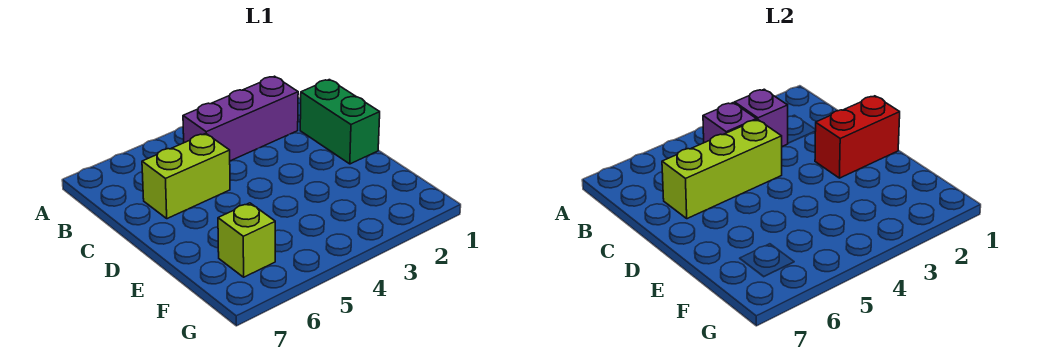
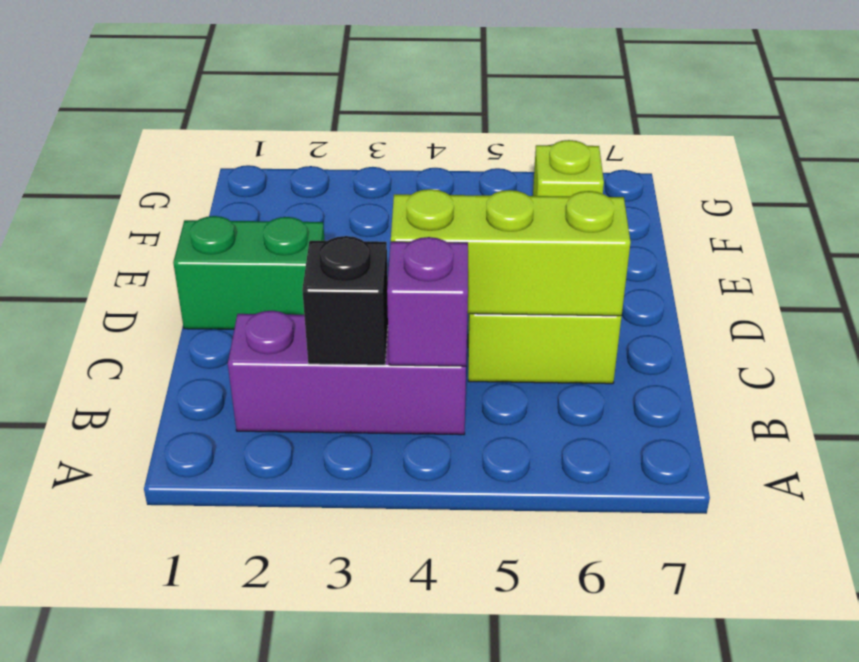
purple brick B3 level 2 -> black brick B3 level 2
green brick C1:D1 level 1 -> green brick D1:D2 level 1
red brick D1:D2 level 2 -> none

